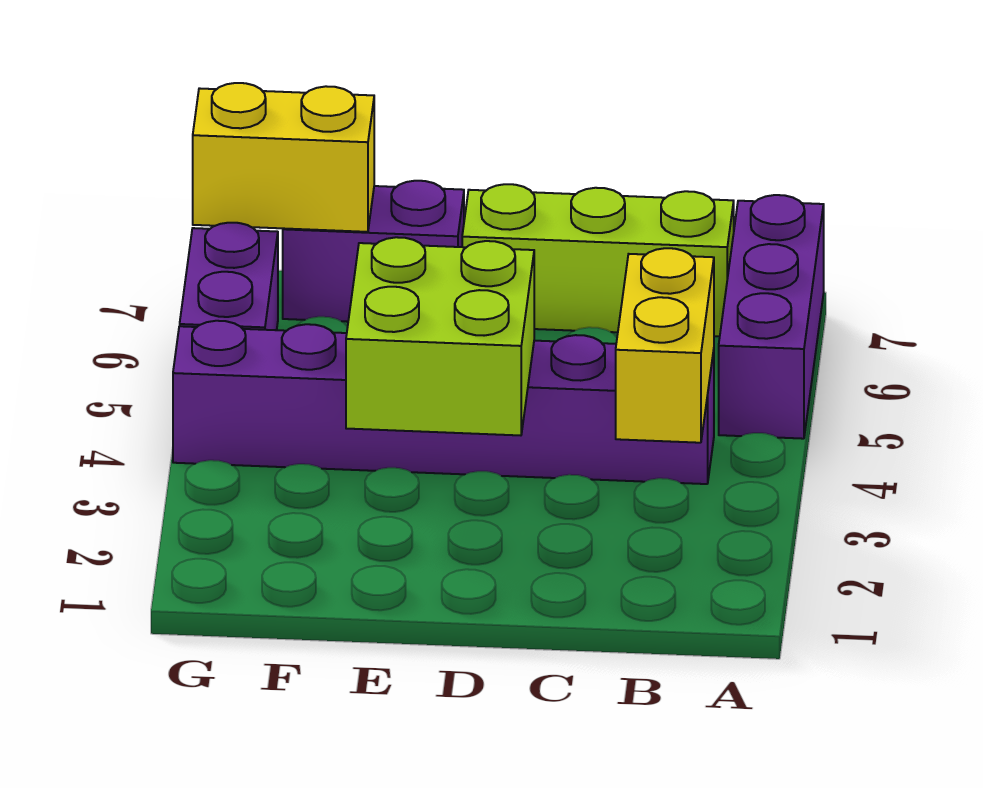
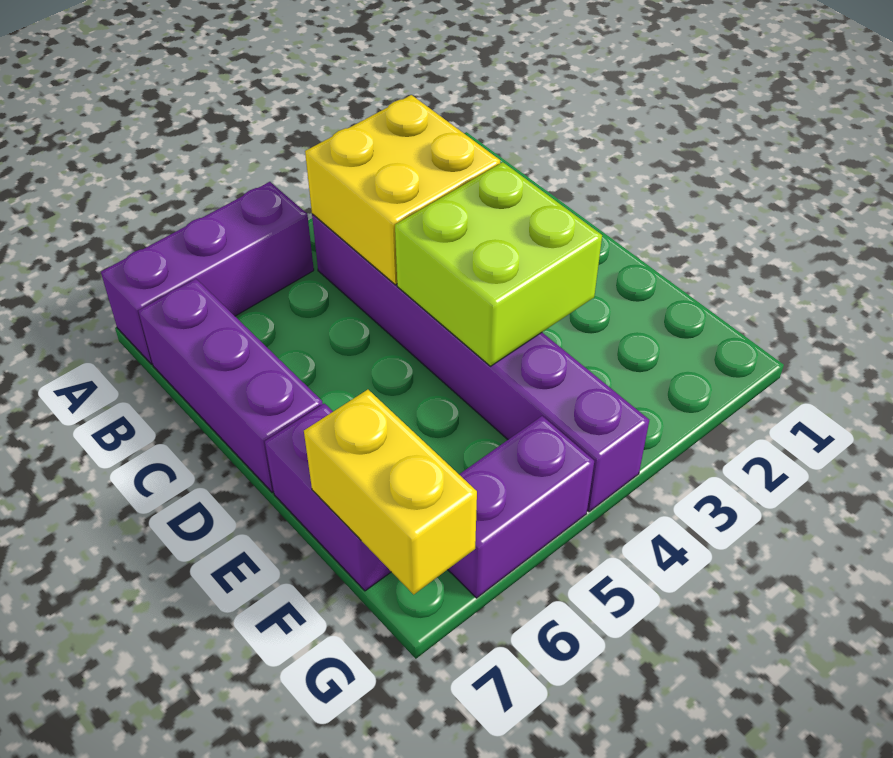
yellow brick B3:B4 level 2 -> yellow brick B3:C4 level 2
lime brick B7:D7 level 1 -> purple brick B7:D7 level 1

